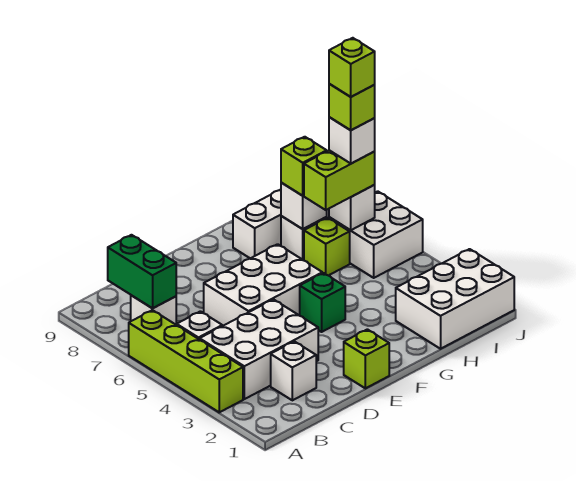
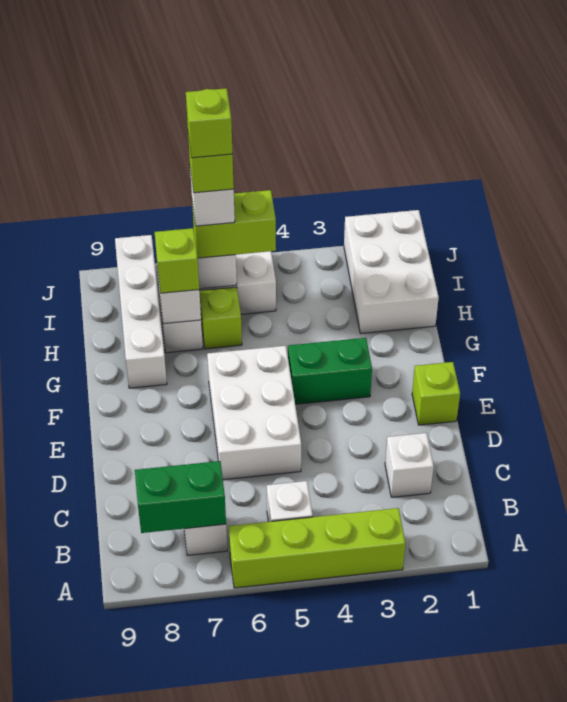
white brick B3:D4 level 1 -> none
green brick F4 level 1 -> green brick F3:F4 level 1
lime brick H6:I6 level 3 -> lime brick I5:I6 level 3

